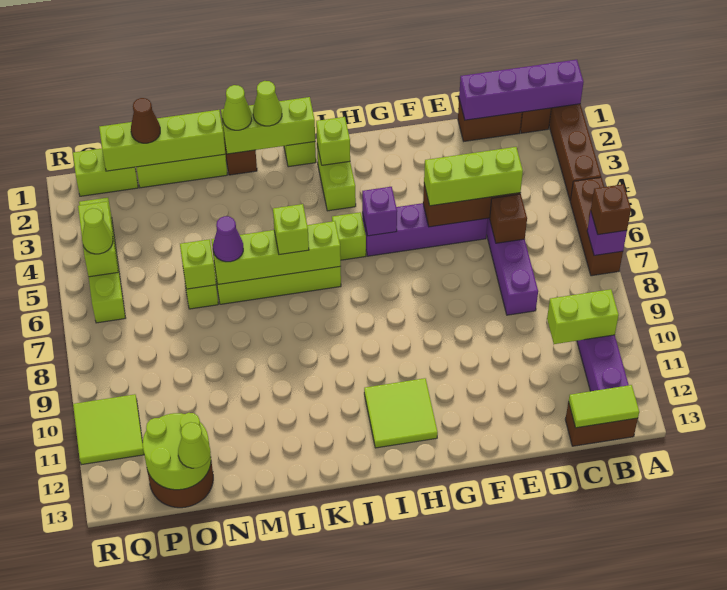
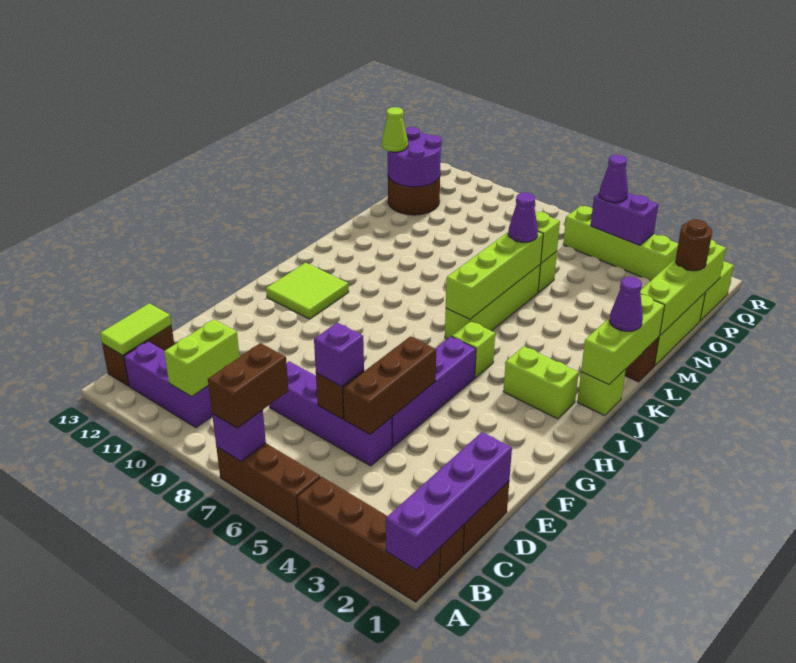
brown brick A7 level 3 -> brown brick A7:B7 level 3
lime brick D5:F5 level 3 -> none
purple brick H5 level 2 -> purple brick D6 level 3
lime brick I2 level 2 -> none
lime cone K1 level 3 -> purple cone K1 level 3
lime brick K6 level 3 -> none
lime cone L1 level 3 -> none
brown cone O1 level 3 -> brown round brick O1 level 3
lime round brick O12:P13 level 2 -> purple round brick O12:P13 level 2
lime brick Q4:Q5 level 2 -> purple brick Q4:Q5 level 2
lime cone Q5 level 3 -> purple cone Q5 level 3
lime tile Q10:R11 level 1 -> none

